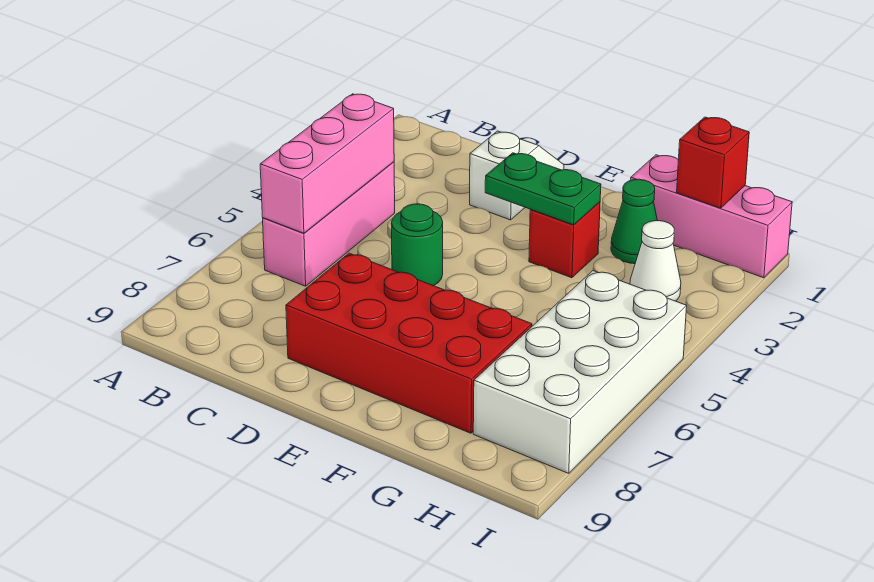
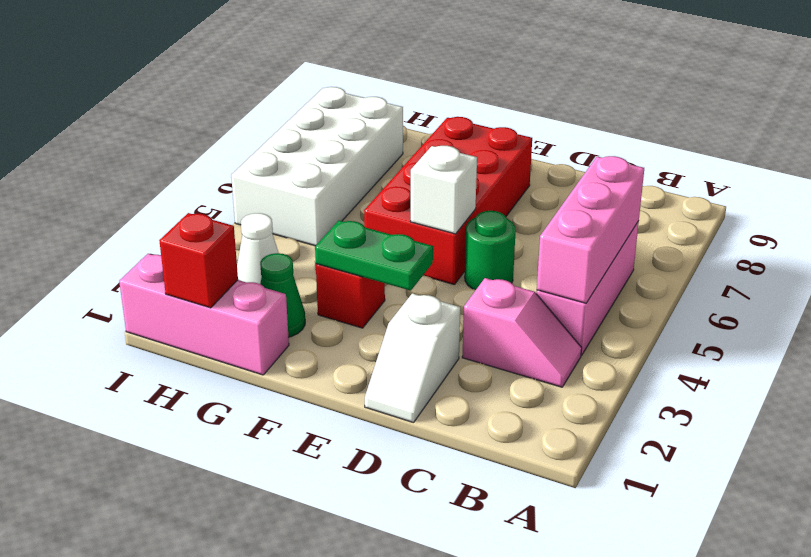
none -> pink slope B3:C3 level 1 top C
red brick D7:G8 level 1 -> red brick E5:F8 level 1
none -> white brick E5 level 2

